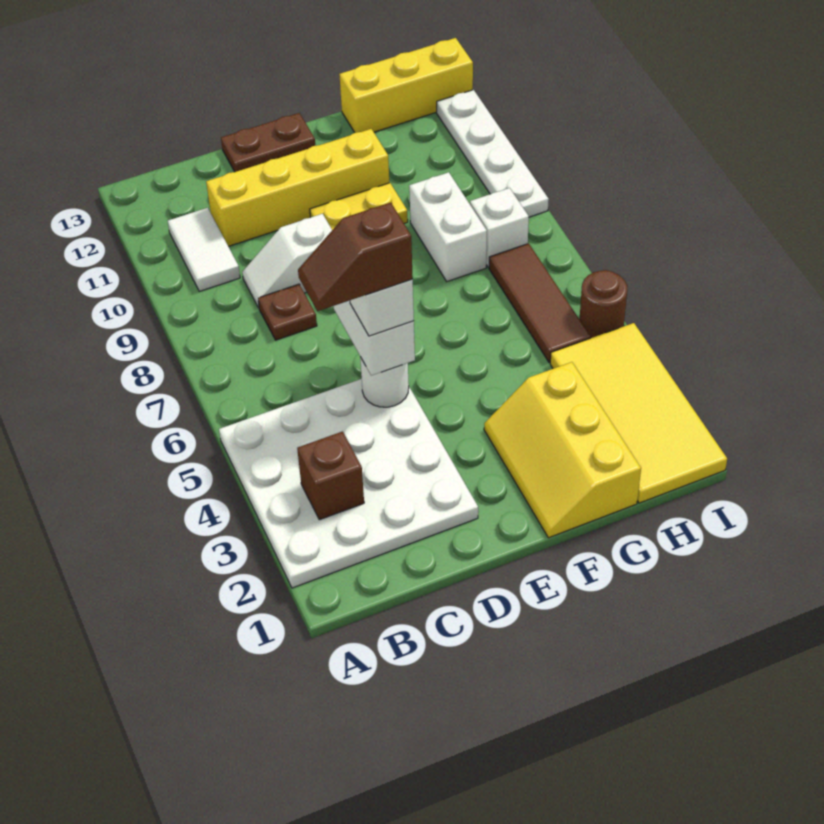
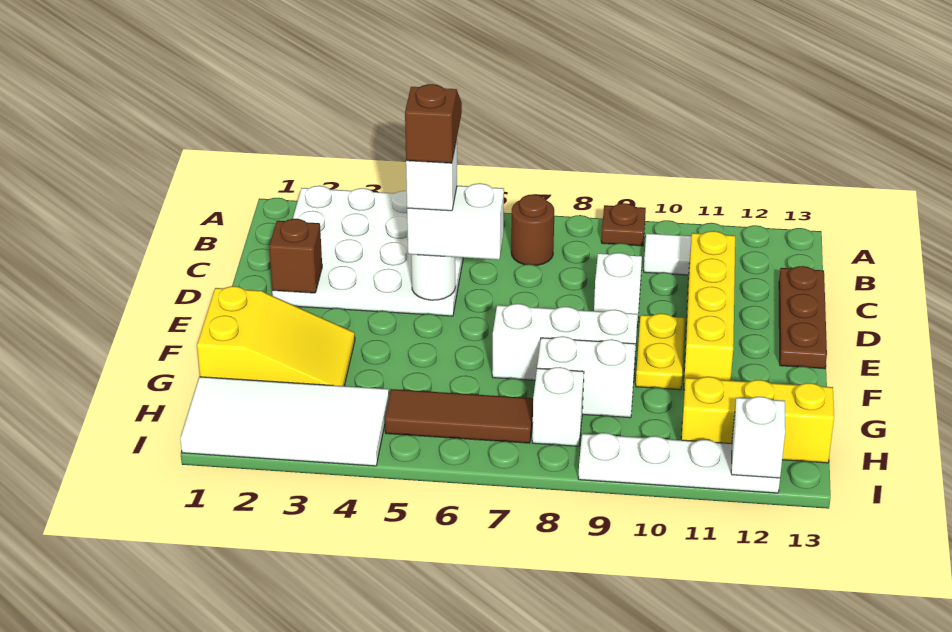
brown brick B3 level 2 -> brown brick D2 level 2
brown plate C8 level 1 -> brown plate A9 level 1
brown plate D13:E13 level 1 -> brown plate C13:E13 level 1
yellow slope F1:G3 level 1 top G -> yellow slope F1:G3 level 1 top 1
none -> white brick F7:F9 level 1
yellow brick G13:I13 level 1 -> yellow brick H11:H13 level 1
yellow tile H1:I4 level 1 -> white tile H1:I4 level 1
brown round brick I5 level 1 -> brown round brick B7 level 1
none -> white brick I12 level 2

